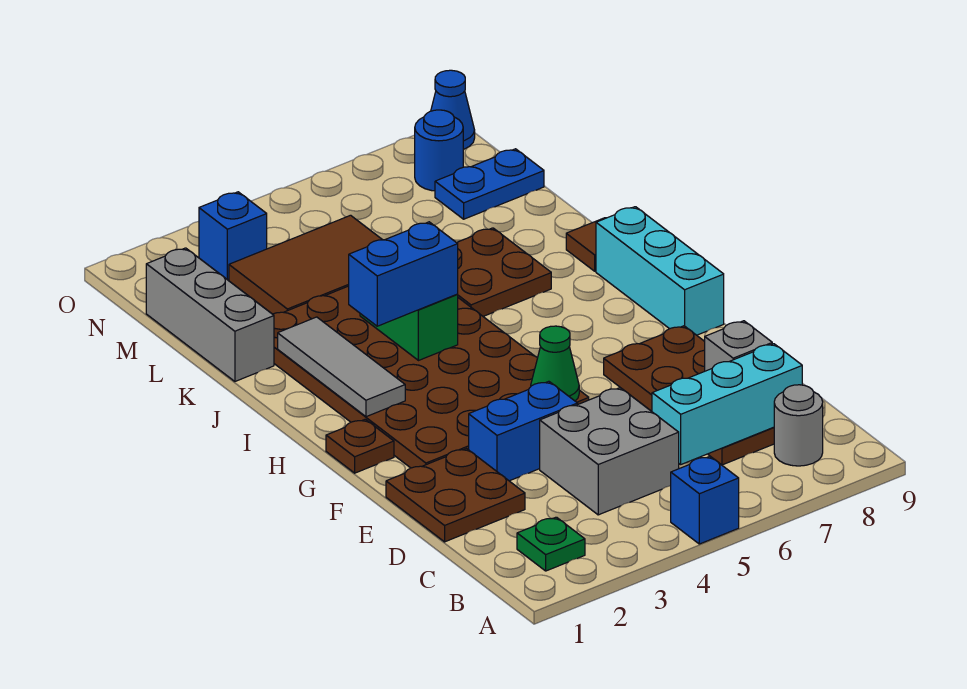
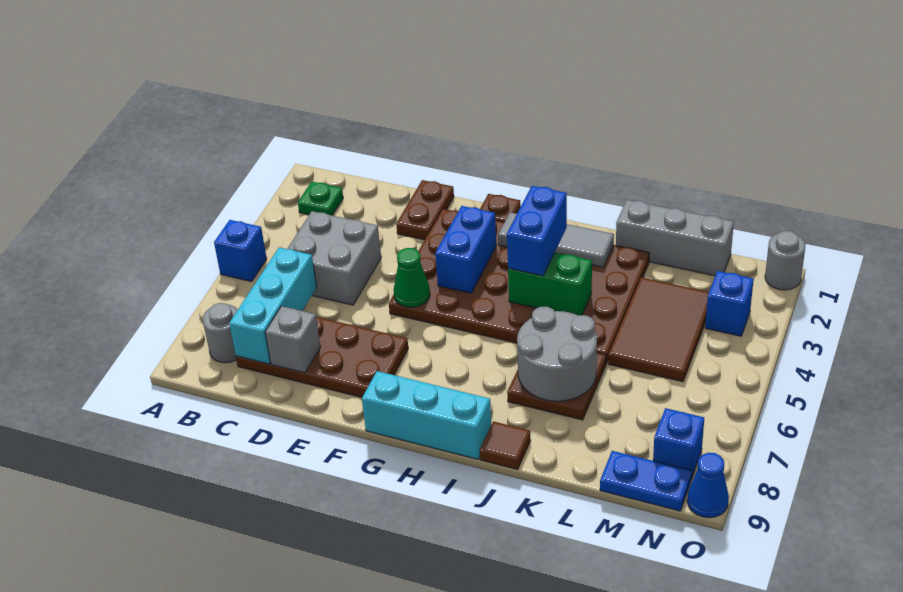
brown plate D1:E2 level 1 -> brown plate E1:E2 level 1
blue brick E3:E4 level 1 -> blue brick G3:G4 level 2
none -> grey round brick J6:K7 level 2
blue plate M8:M9 level 1 -> blue plate M9:N9 level 1
blue round brick N8 level 1 -> blue brick N8 level 1
none -> grey round brick O1 level 1

